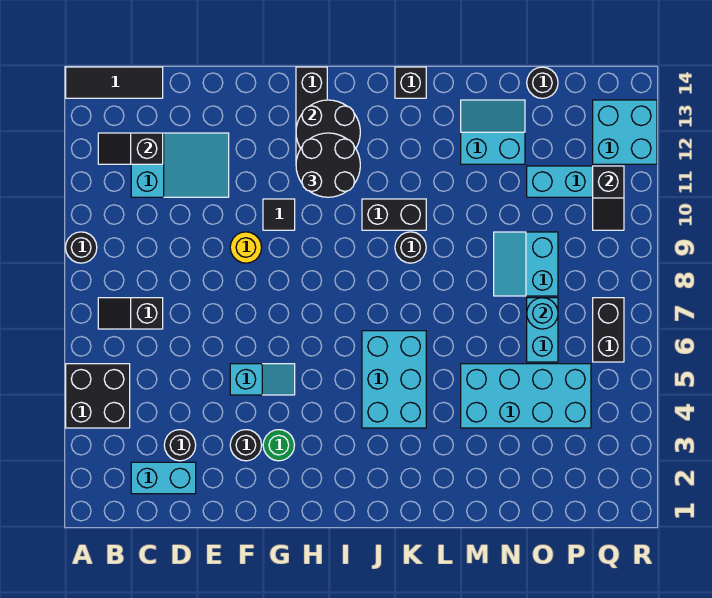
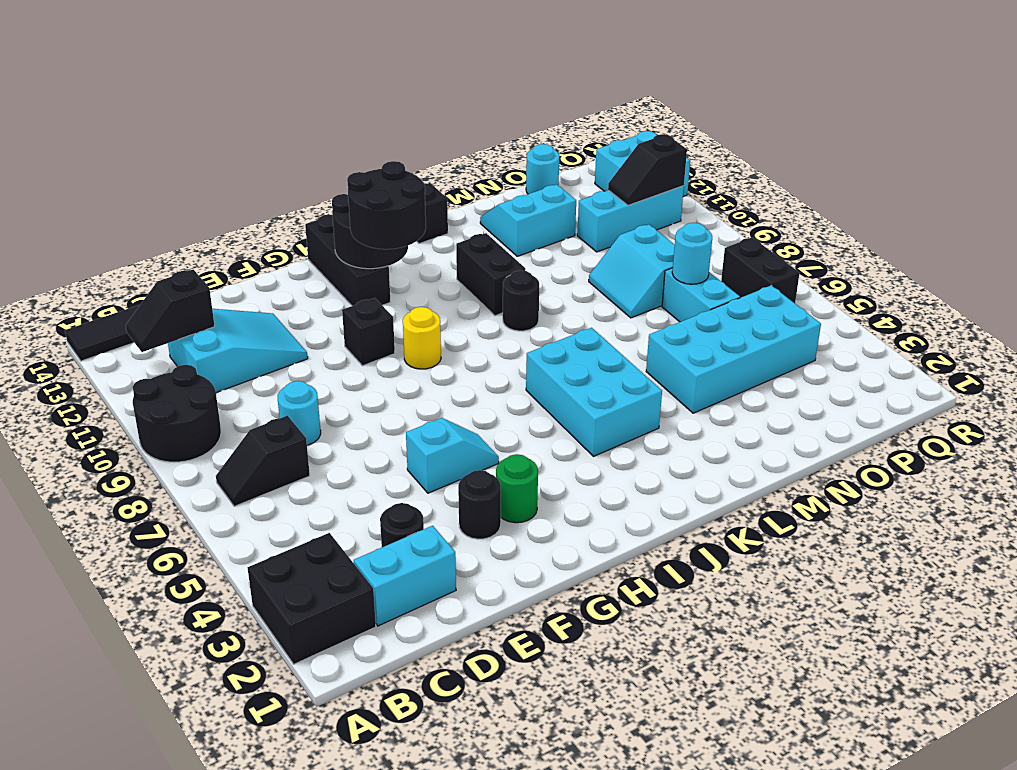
black brick A4:B5 level 1 -> black brick A2:B3 level 1
black round brick A9 level 1 -> black round brick A9:B10 level 1
none -> cyan round brick D8 level 1
yellow round brick F9 level 1 -> yellow round brick H9 level 1
black tile G10 level 1 -> black brick G10 level 1
black brick J10:K10 level 1 -> black brick K10:K11 level 1
black round brick O14 level 1 -> cyan round brick O14 level 1
black slope Q10:Q11 level 2 top 11 -> black slope P11:Q11 level 2 top Q

